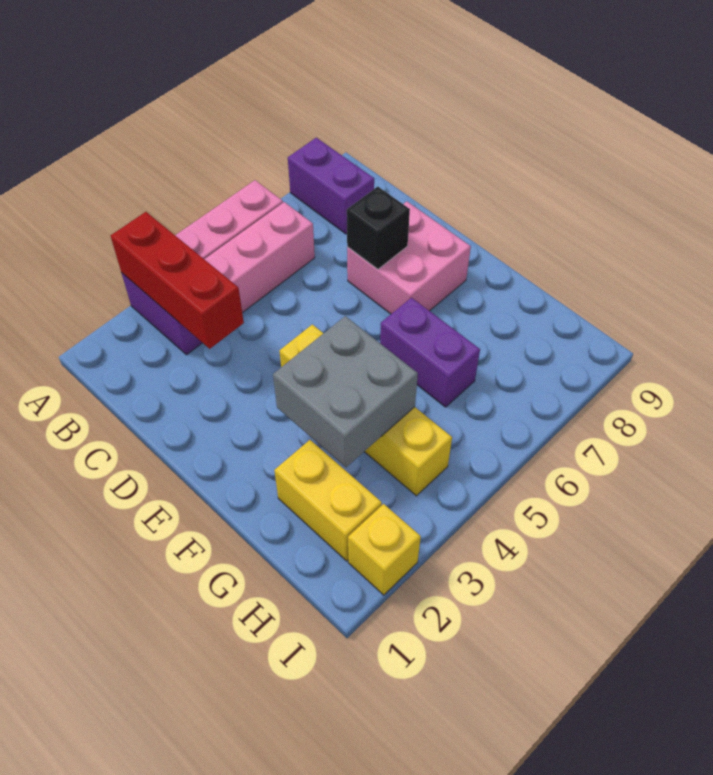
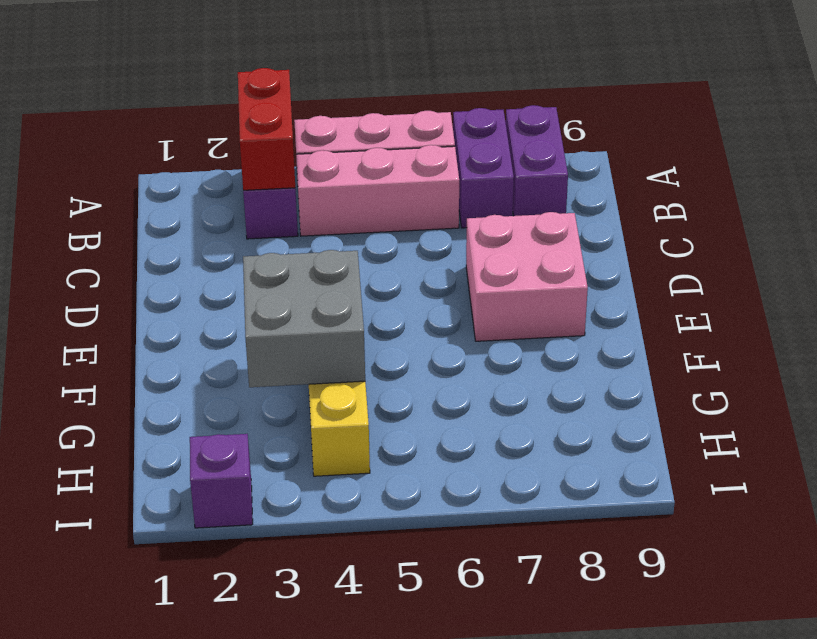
red brick A3:C3 level 2 -> red brick A3:B3 level 2
black brick D7 level 2 -> none
purple brick F6:G6 level 1 -> purple brick A7:B7 level 1
yellow brick G2:H2 level 1 -> none
yellow brick I2 level 1 -> purple brick I2 level 1

